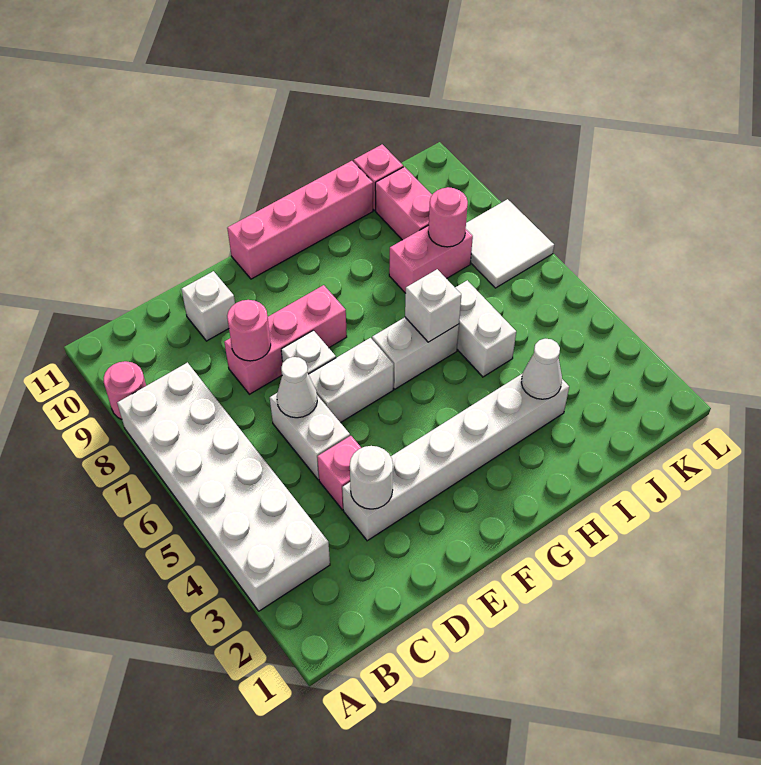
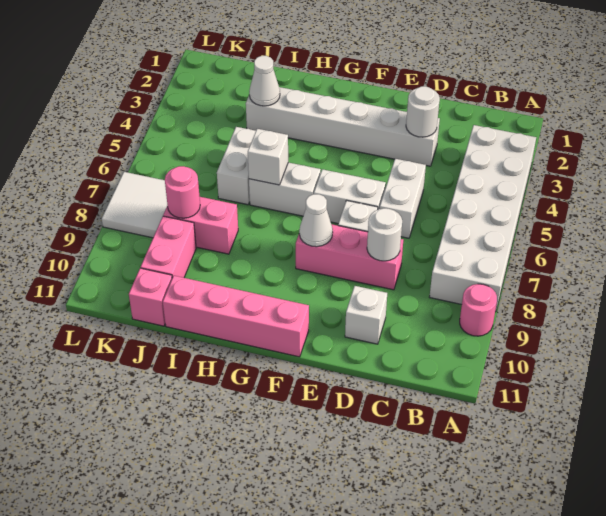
pink brick D4 level 1 -> none
white cone D6 level 2 -> white cone F8 level 2
pink round brick D8 level 2 -> white round brick D8 level 2

